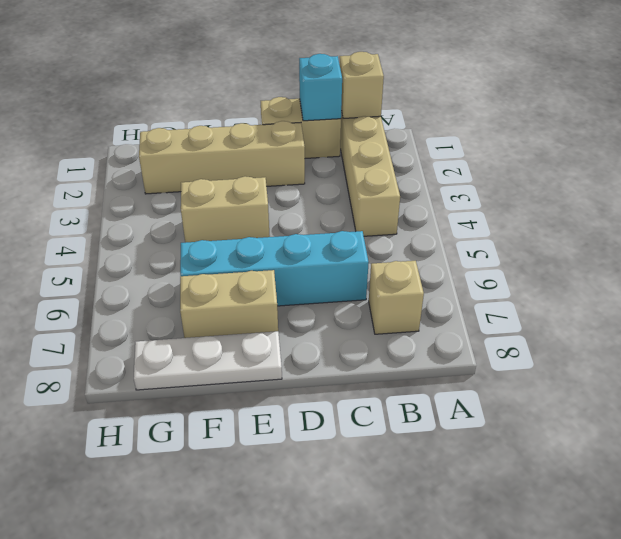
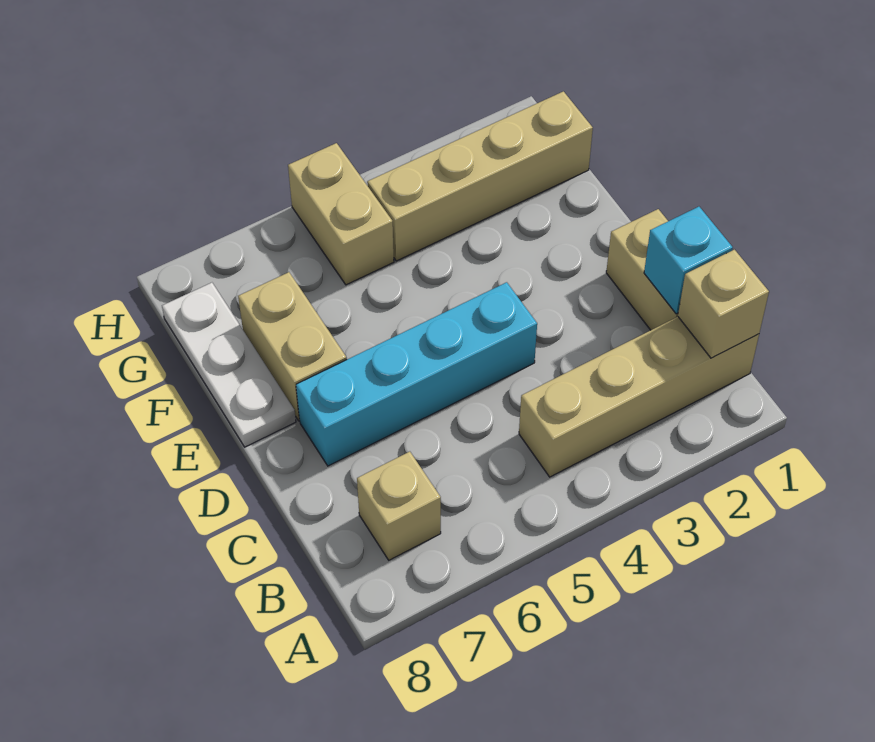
cyan brick C6:F6 level 1 -> cyan brick D4:D7 level 1
tan brick D2:G2 level 1 -> tan brick G1:G4 level 1
tan brick E4:F4 level 1 -> tan brick G5:H5 level 1

